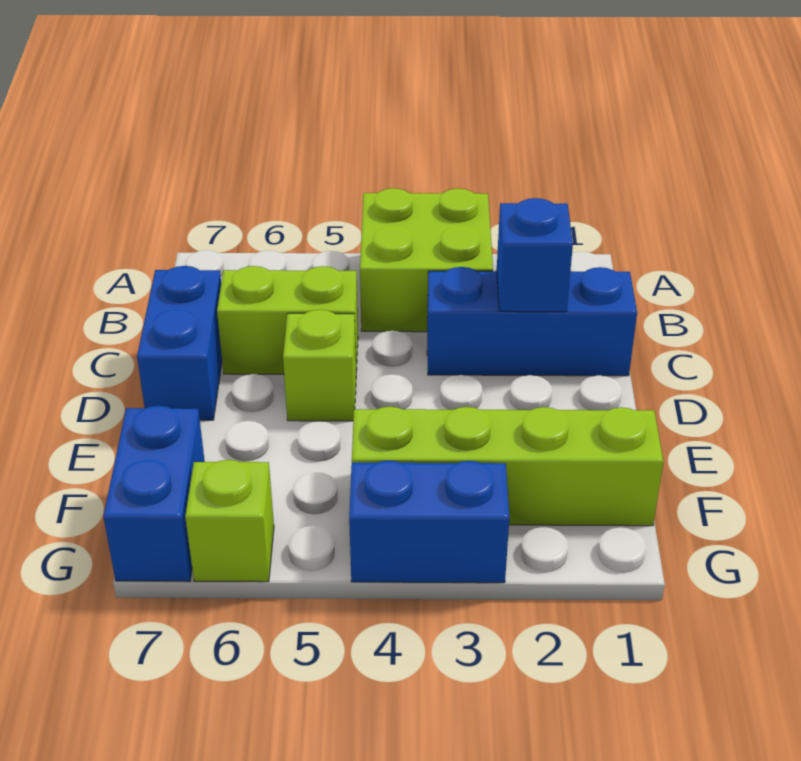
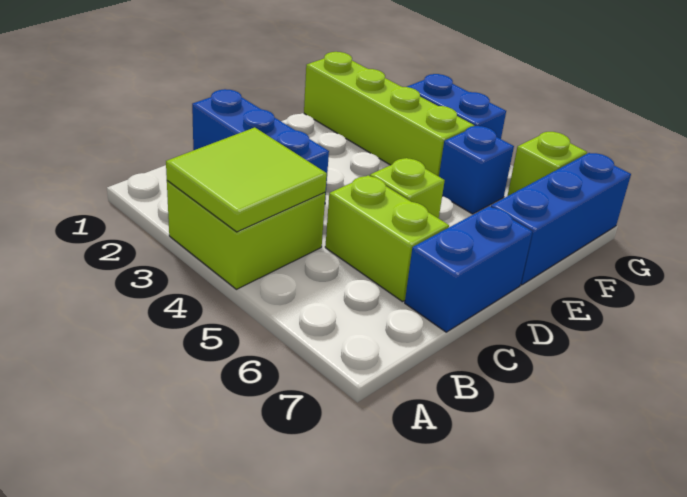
none -> lime tile A3:B4 level 2
blue brick C2 level 2 -> blue brick F5 level 1
blue brick F7:G7 level 1 -> blue brick E7:G7 level 1

